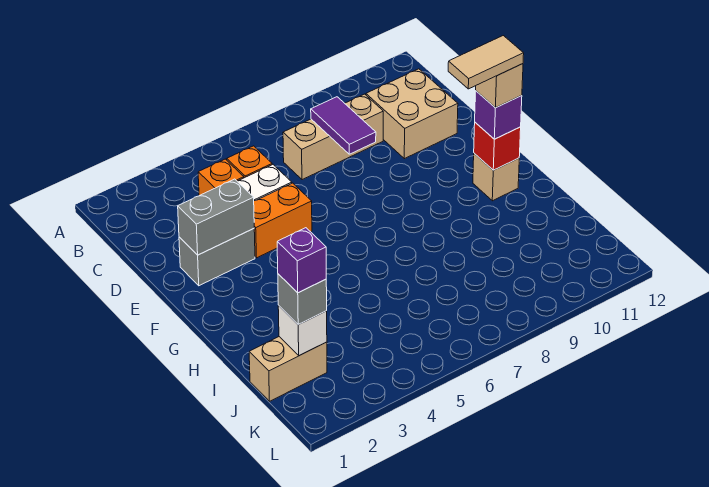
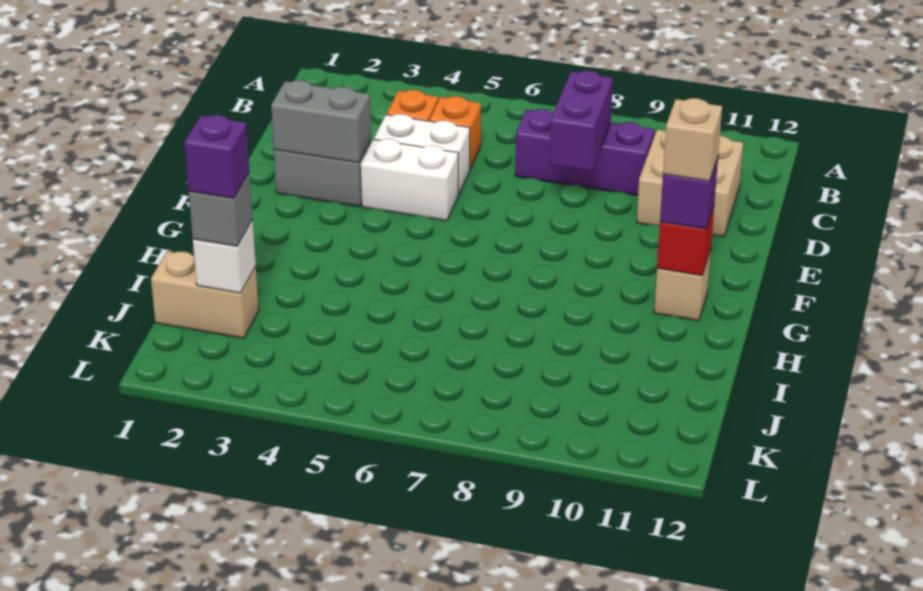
tan brick C7:C9 level 1 -> purple brick C7:C9 level 1
purple tile C8:D8 level 2 -> purple brick C8:D8 level 2
orange brick E4:E5 level 1 -> white brick E4:E5 level 1
tan tile G10:G11 level 5 -> none

